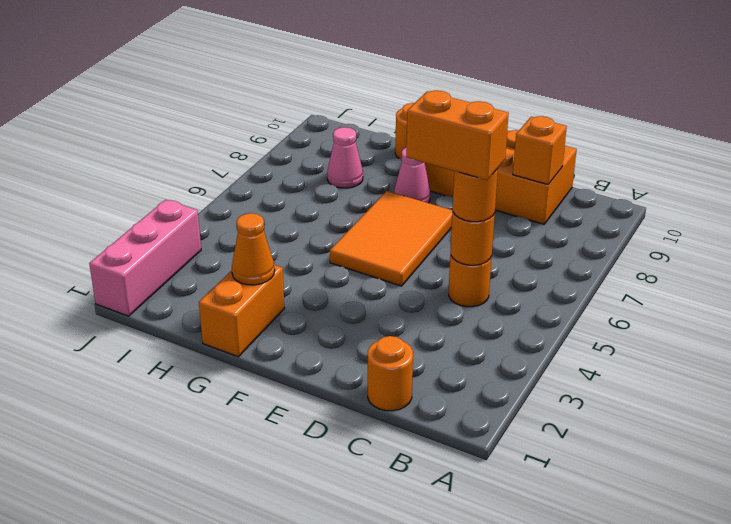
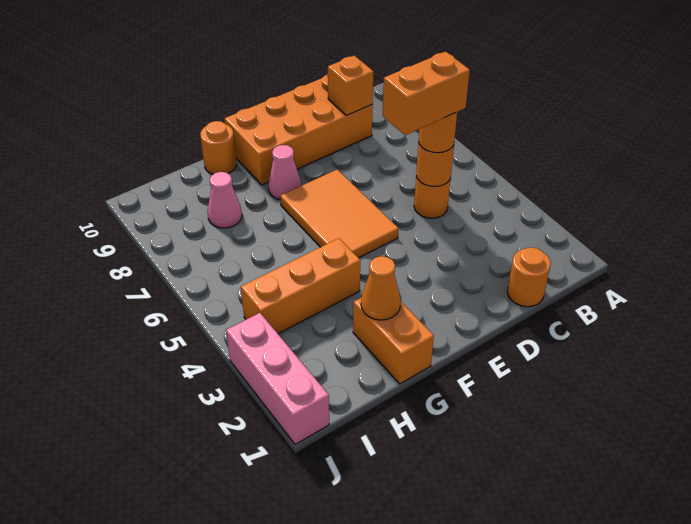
none -> orange brick G4:I4 level 1

